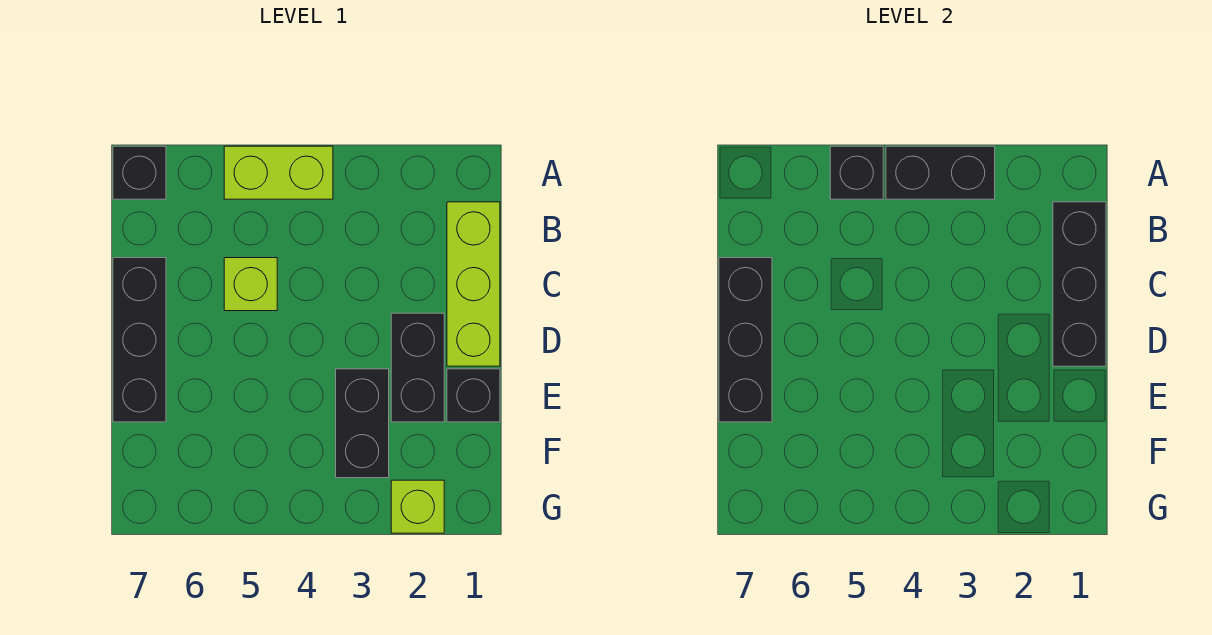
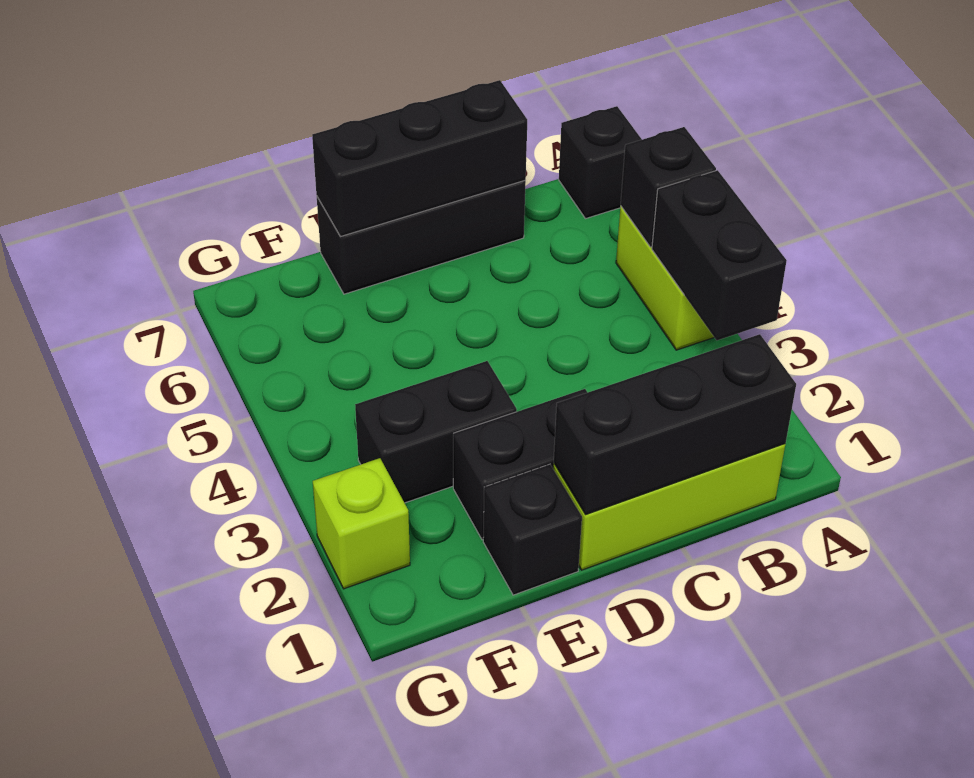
lime brick C5 level 1 -> none

